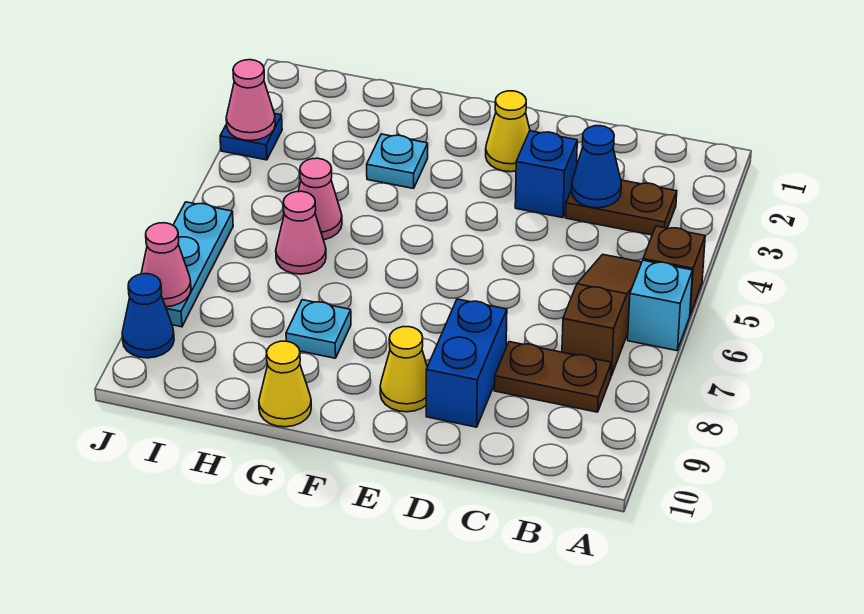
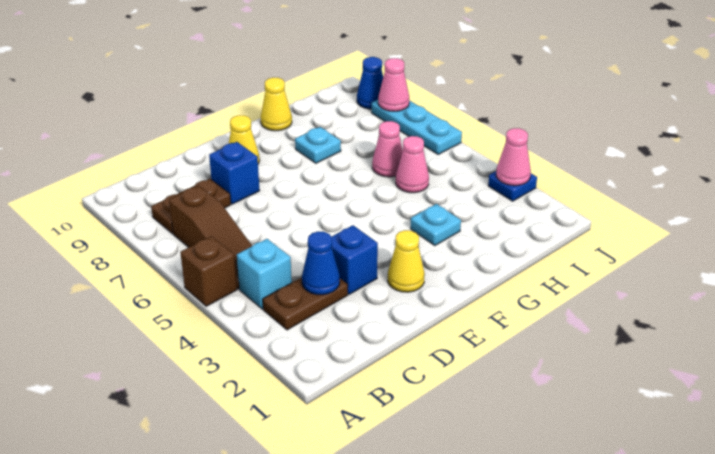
cyan brick A6 level 1 -> cyan brick B4 level 1
blue brick D8:D9 level 1 -> blue brick D8 level 1

